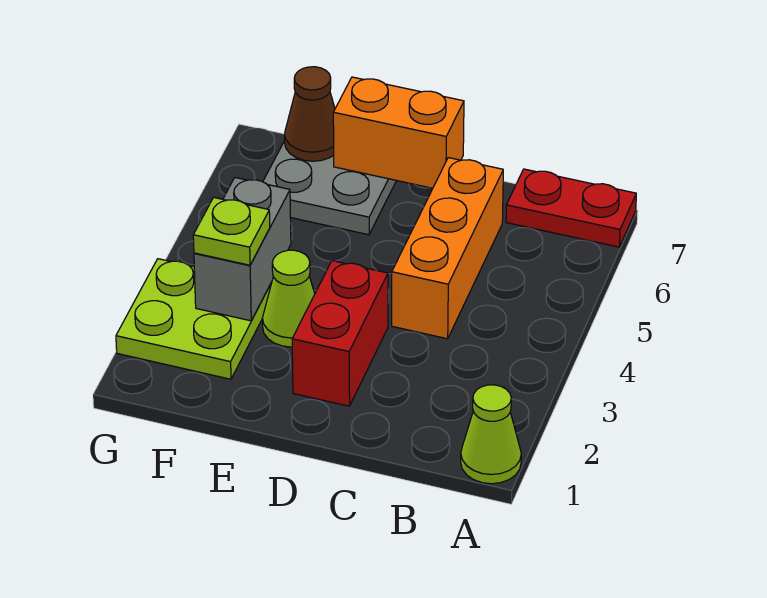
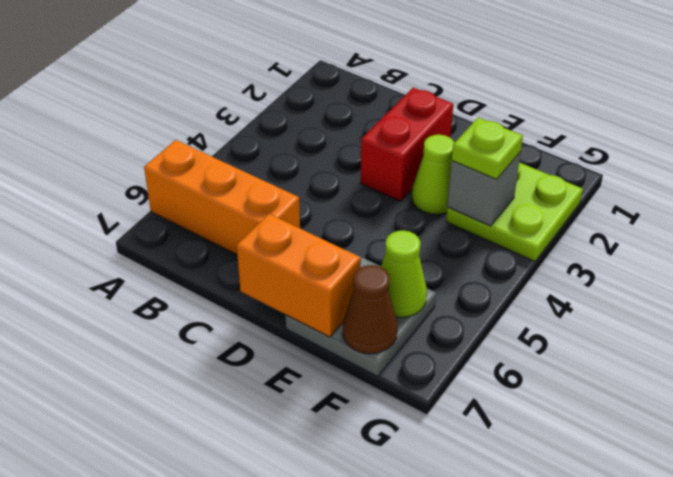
lime cone A1 level 1 -> lime cone F6 level 2
red plate A7:B7 level 1 -> none
orange brick C4:C6 level 1 -> orange brick A6:C6 level 1
grey brick F3:F4 level 2 -> grey brick F3 level 2

